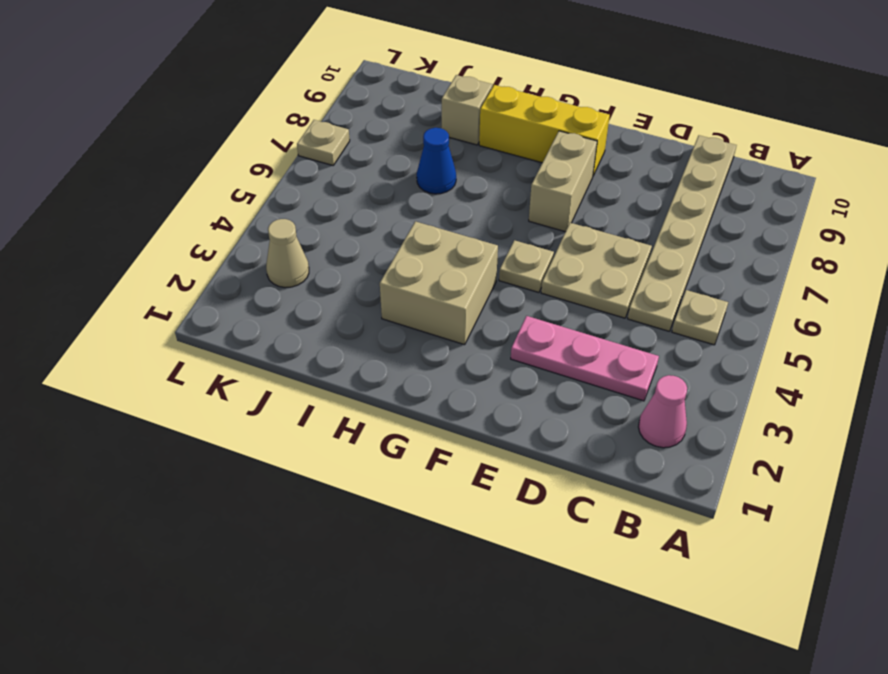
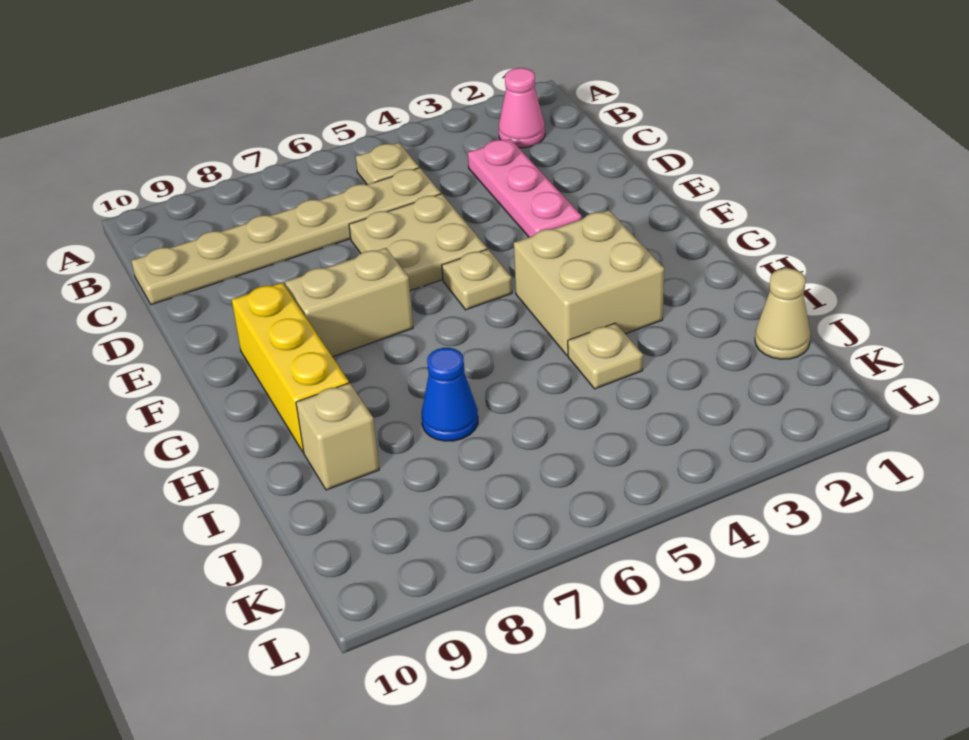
tan cone K3 level 1 -> tan cone J1 level 1
tan plate L7 level 1 -> tan plate I4 level 1

